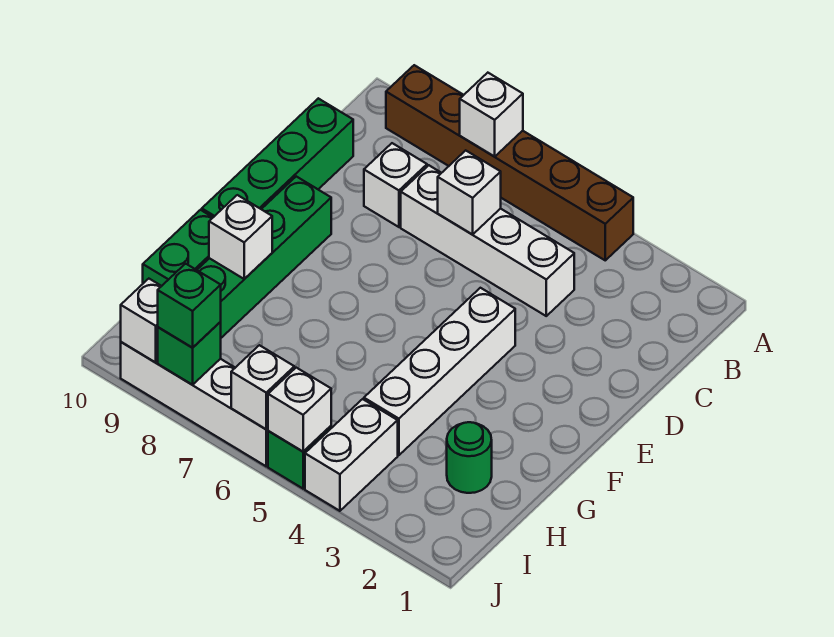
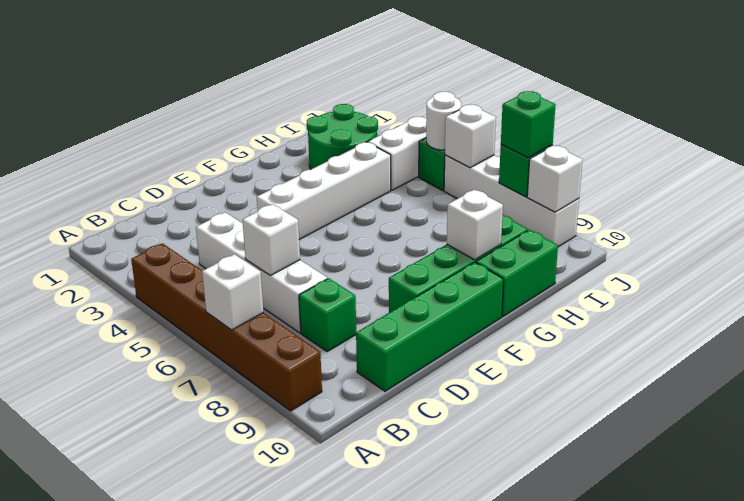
white brick C8 level 1 -> green brick C8 level 1
green round brick H2 level 1 -> green round brick H2:I3 level 1
white brick J5 level 2 -> white round brick J5 level 2

